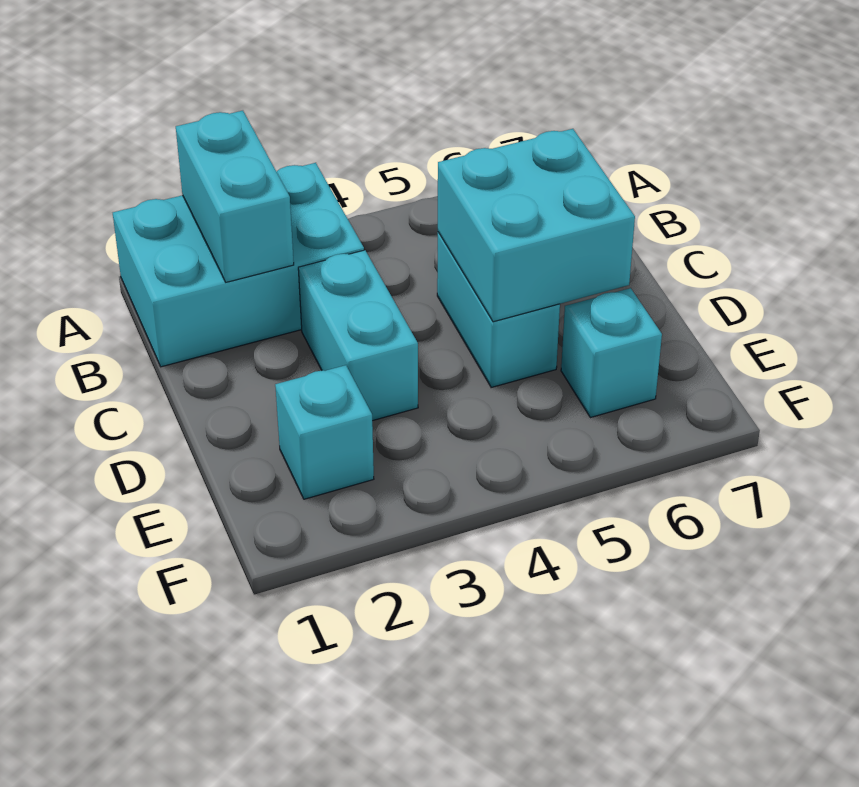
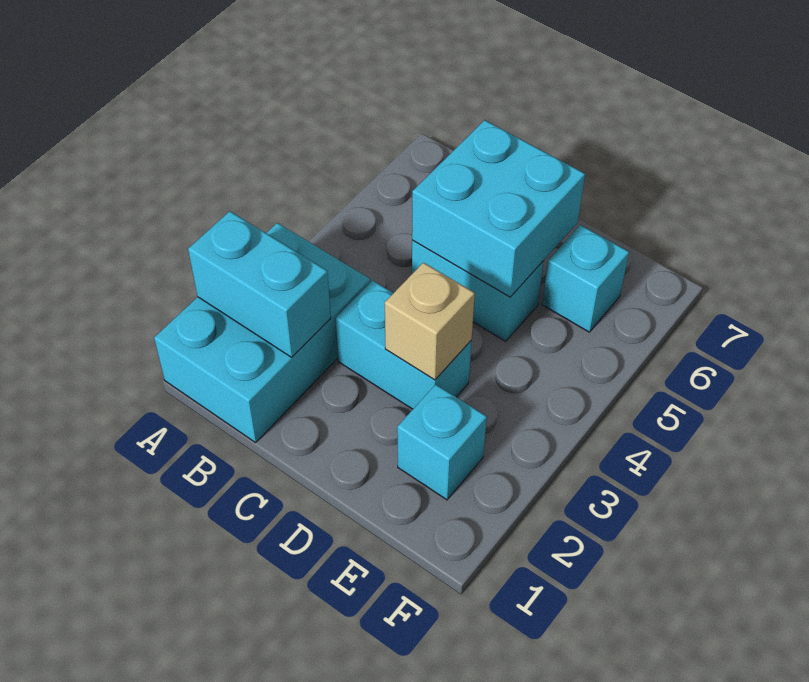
none -> tan brick D3 level 2

